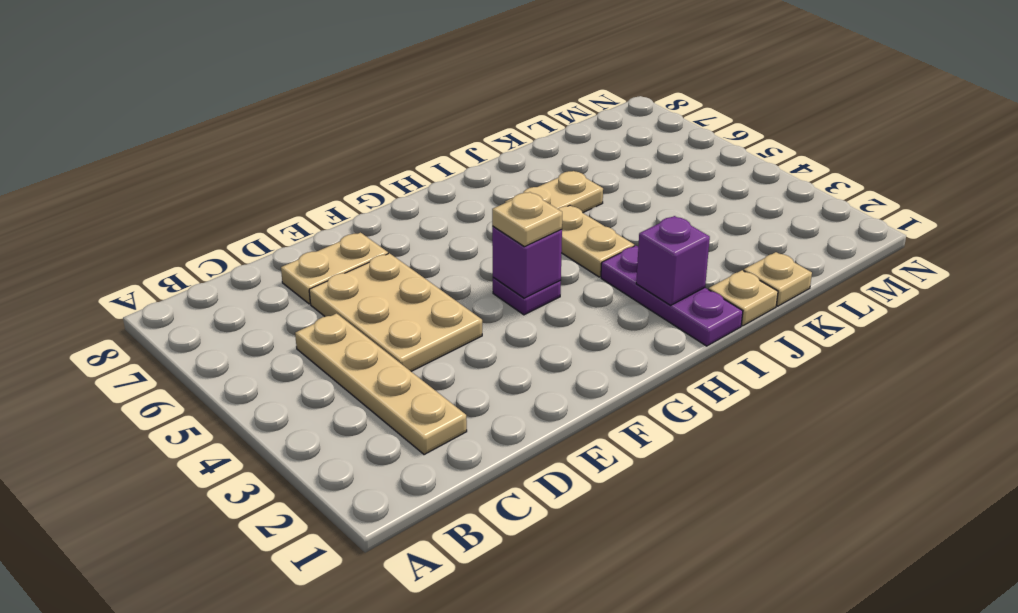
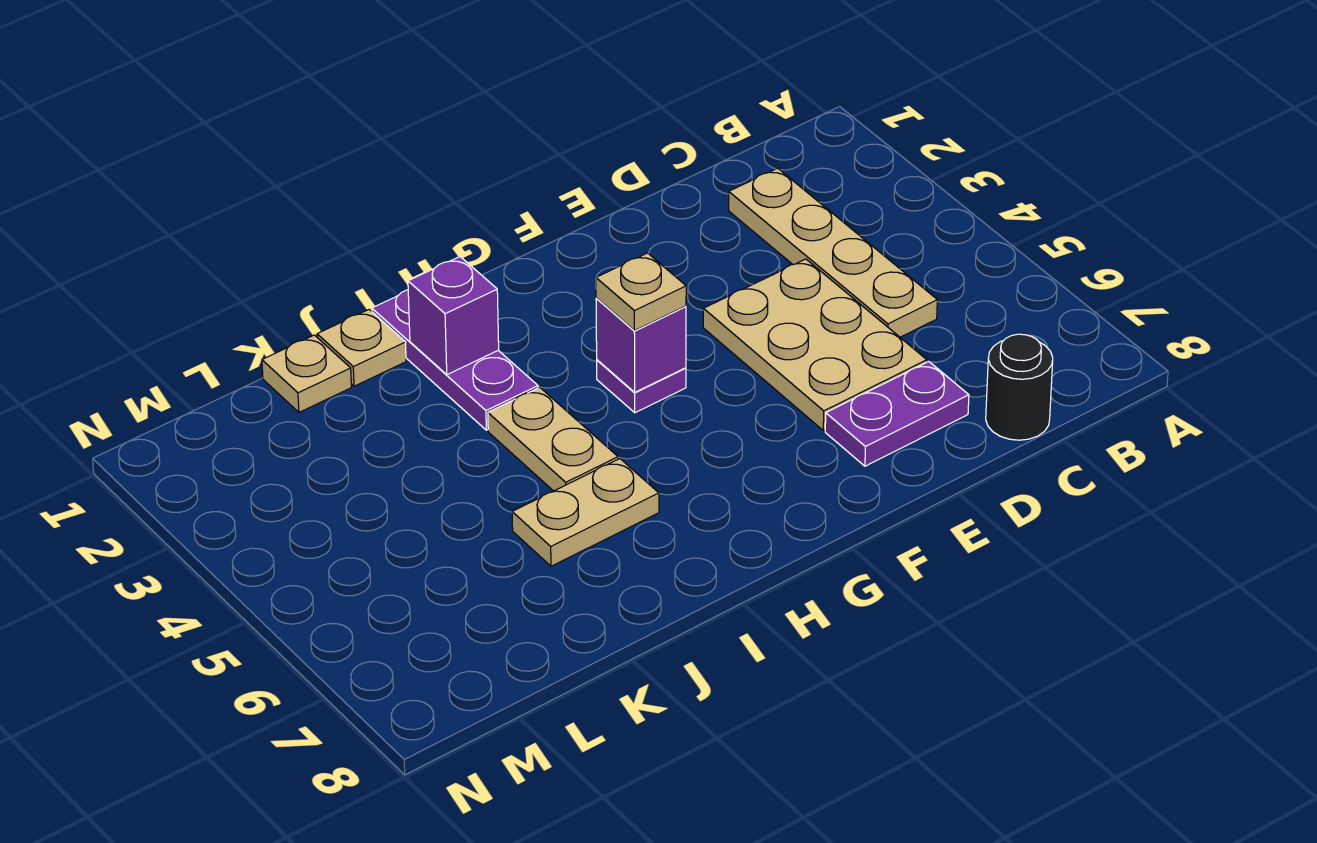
none -> black round brick C8 level 1
tan plate D7:E7 level 1 -> purple plate D7:E7 level 1

